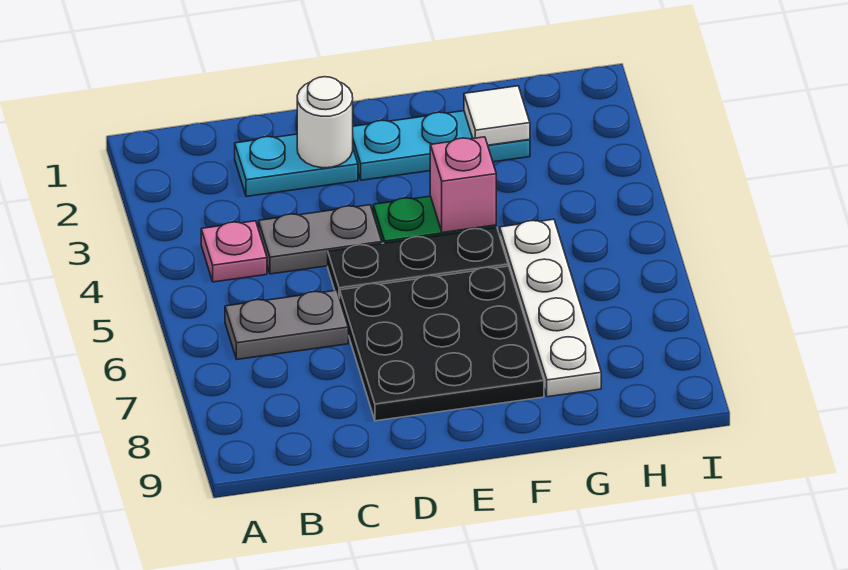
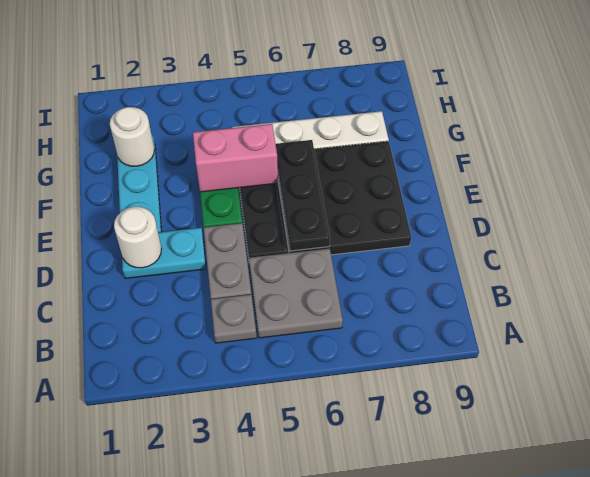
pink plate B4 level 1 -> grey plate B4 level 1
grey plate B6:C6 level 1 -> grey plate B5:C6 level 1
cyan plate C2:D2 level 1 -> cyan plate D2:D3 level 1
none -> black plate D6:F6 level 2
pink brick F4 level 2 -> pink brick F4:F5 level 2
white tile G2 level 2 -> white round brick G2 level 2

